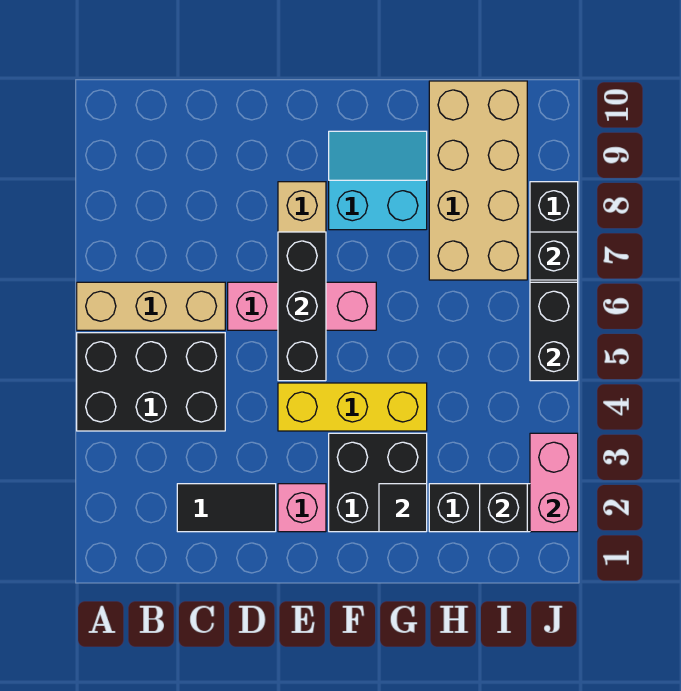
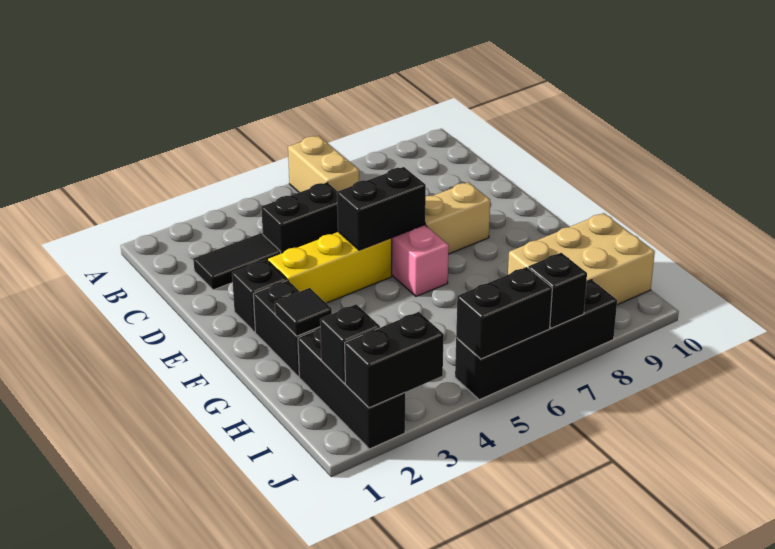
black brick A4:C5 level 1 -> black brick C4:C5 level 1
tan brick A6:C6 level 1 -> tan brick A6:B6 level 1
black tile C2:D2 level 1 -> black tile C2:C3 level 1
pink brick E2 level 1 -> black brick E2 level 1
yellow brick E4:G4 level 1 -> yellow brick E3:E5 level 1
black brick E5:E7 level 2 -> black brick E5:E6 level 2
black brick F2:G3 level 1 -> black brick F2:G2 level 1
cyan slope F8:G9 level 1 top 8 -> none
tan brick H7:I10 level 1 -> tan brick H8:I10 level 1
pink brick J2:J3 level 2 -> black brick J2:J3 level 2

